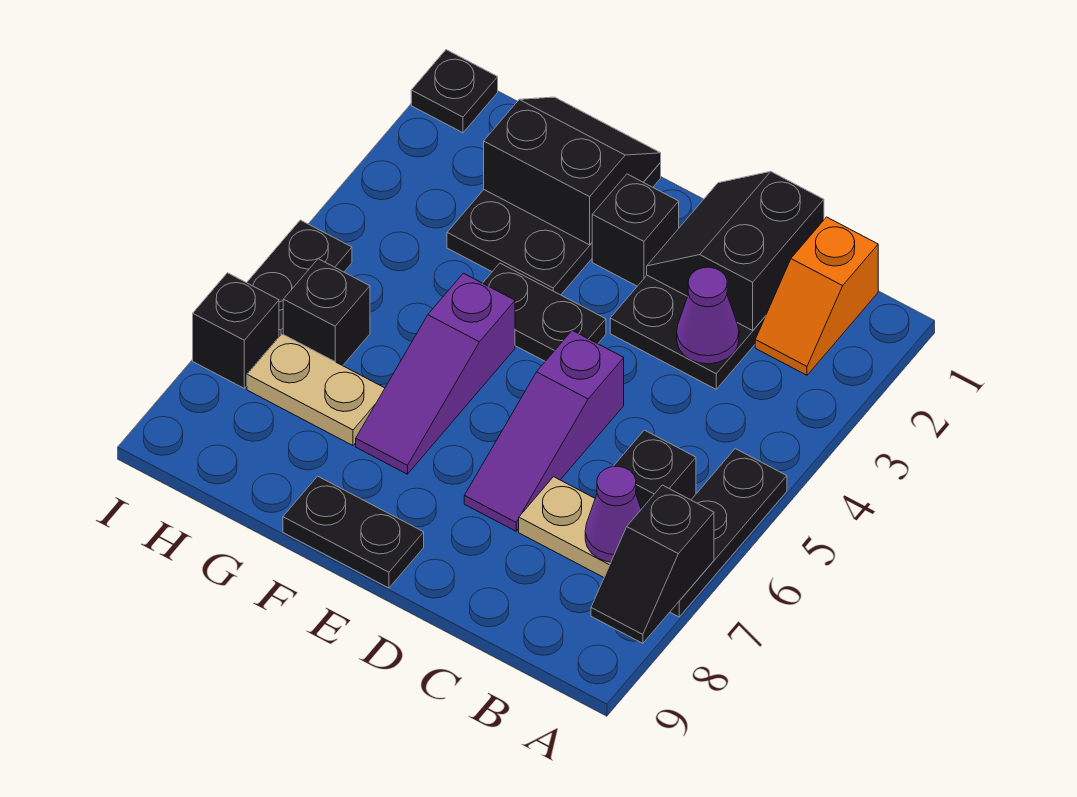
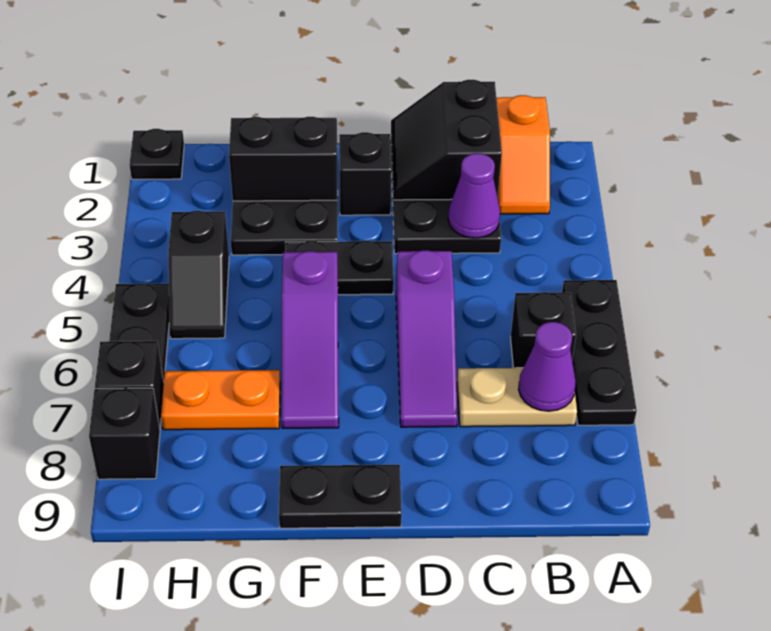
black slope A7:A8 level 2 top 7 -> black slope H4:H5 level 1 top 4
tan plate G7:H7 level 1 -> orange plate G7:H7 level 1
black brick H6 level 1 -> black brick I8 level 1

